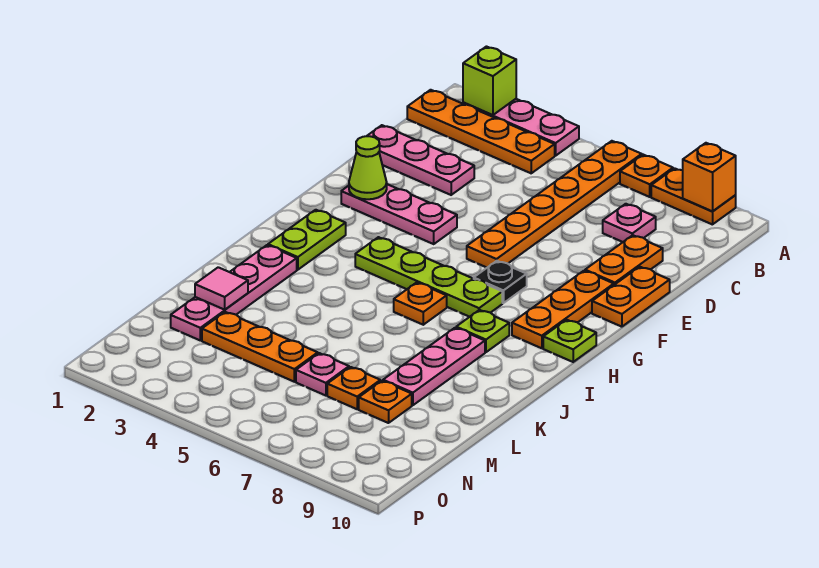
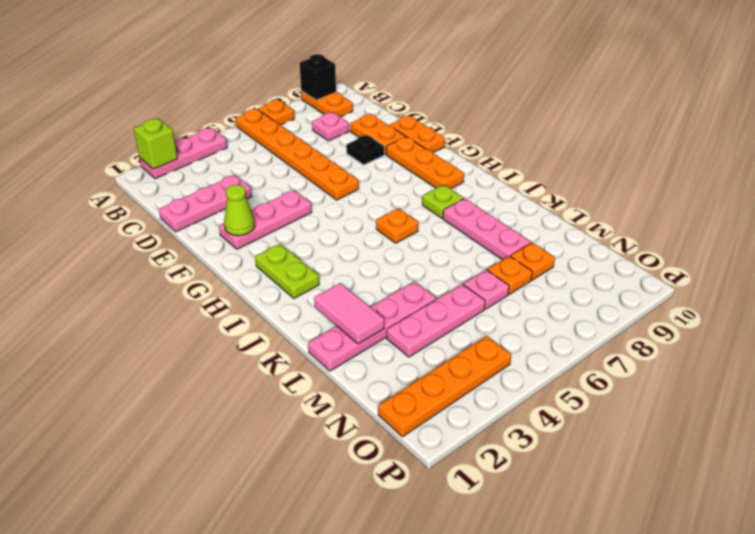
orange plate A8:A9 level 1 -> orange plate A9:B9 level 1
orange brick A9 level 2 -> black brick A9 level 2
orange plate B1:B4 level 1 -> orange plate O1:O4 level 1
black plate G7 level 1 -> black plate E8 level 1
lime plate H4:H7 level 1 -> none
lime plate H10 level 1 -> none
pink plate J2:M2 level 1 -> pink plate L1:L4 level 1
pink tile L2 level 2 -> pink tile K2:L2 level 2
orange plate M3:M5 level 1 -> pink plate M3:M5 level 1

